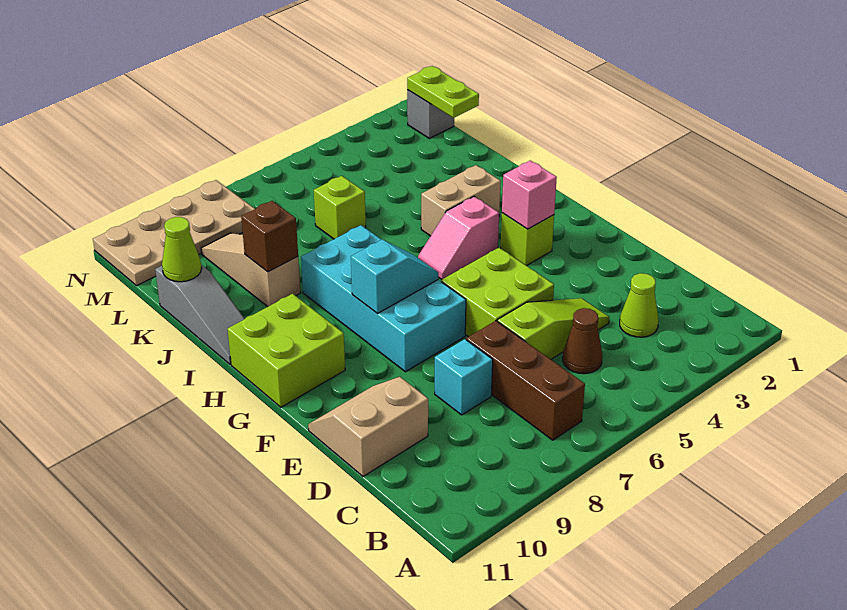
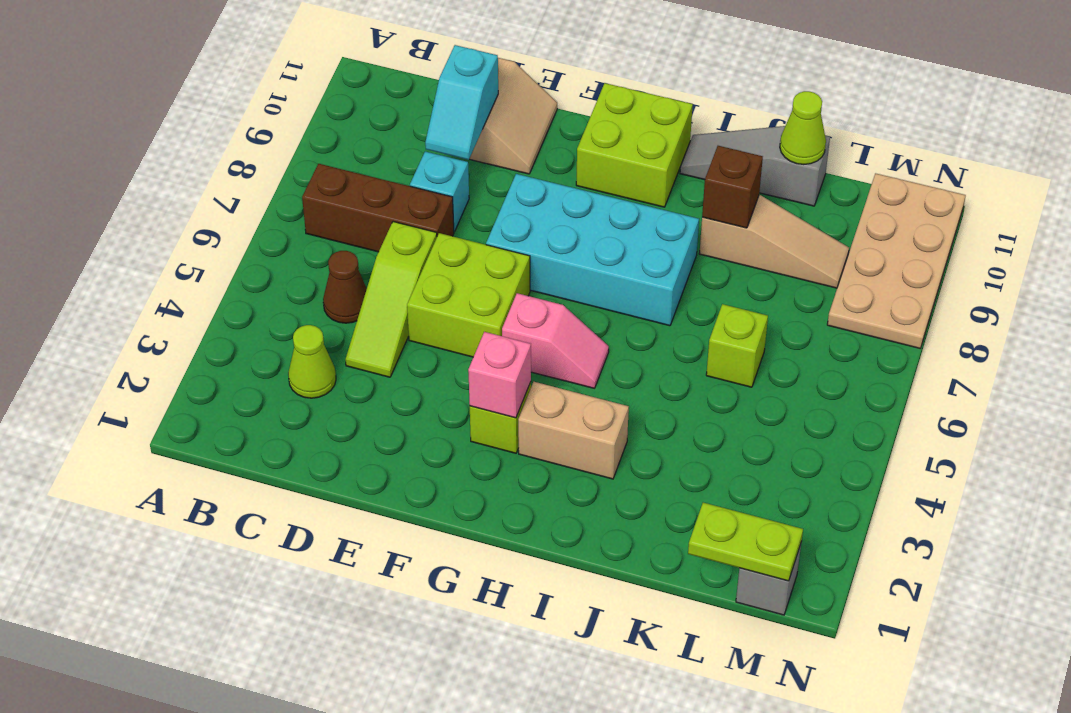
cyan slope G7:G8 level 2 top 8 -> cyan slope D9:D10 level 2 top 10
pink slope H4:H5 level 1 top 4 -> pink slope G5:H5 level 1 top G
tan brick I3:I4 level 1 -> tan brick H3:I3 level 1

